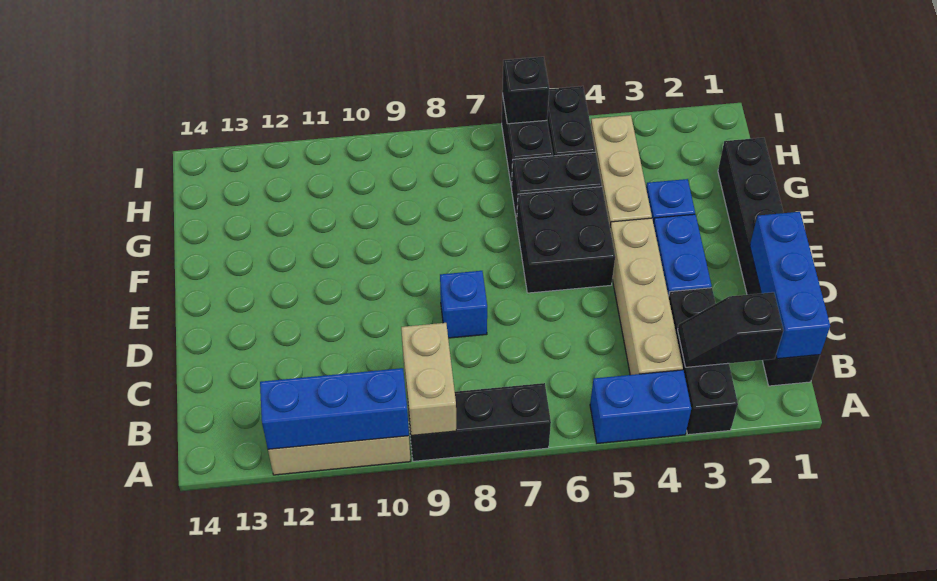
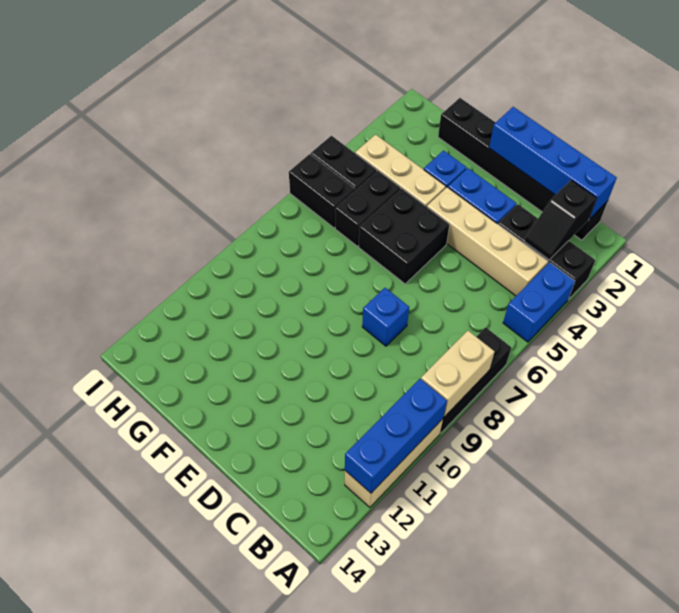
tan brick A9:B9 level 2 -> tan brick A8:A9 level 2
blue brick B1:D1 level 2 -> blue brick B1:E1 level 2
black brick I6 level 2 -> none

